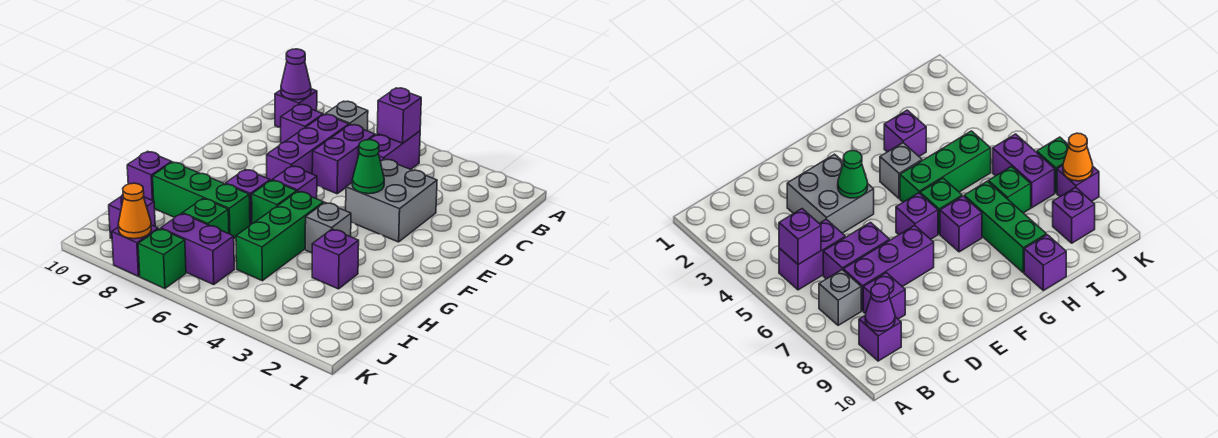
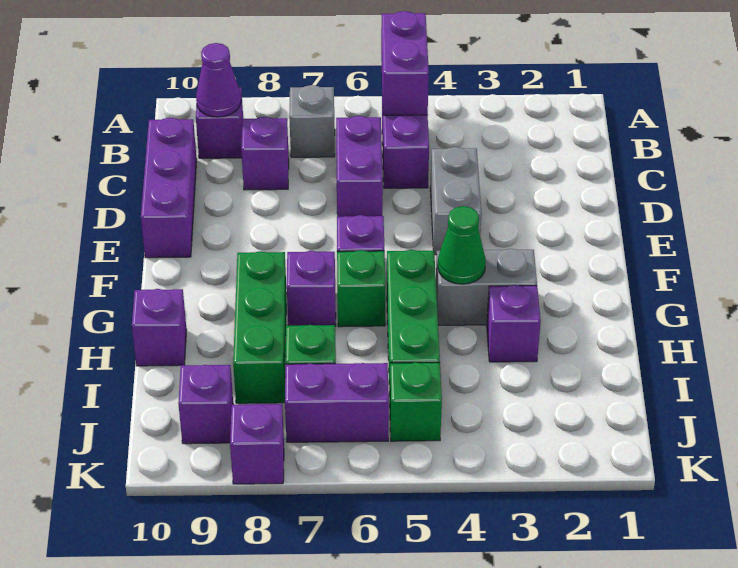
purple brick B5 level 2 -> purple brick A5:B5 level 2
purple brick C7:E7 level 1 -> purple brick C10:E10 level 1
grey brick D3:E4 level 1 -> grey brick D4:E4 level 1
green cone E4 level 2 -> green cone G4 level 2
grey brick G4 level 1 -> grey brick G3:G4 level 1
green brick H7:H9 level 1 -> green brick G8:I8 level 1
green brick K7 level 1 -> green brick J5 level 1
orange cone K8 level 2 -> none

